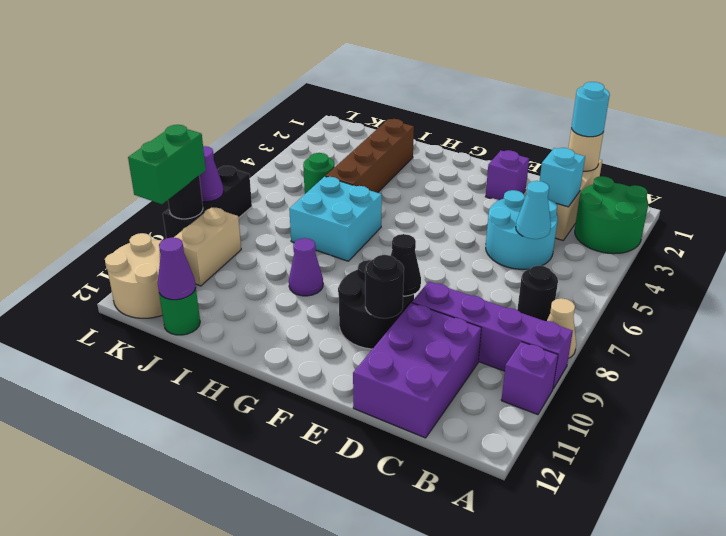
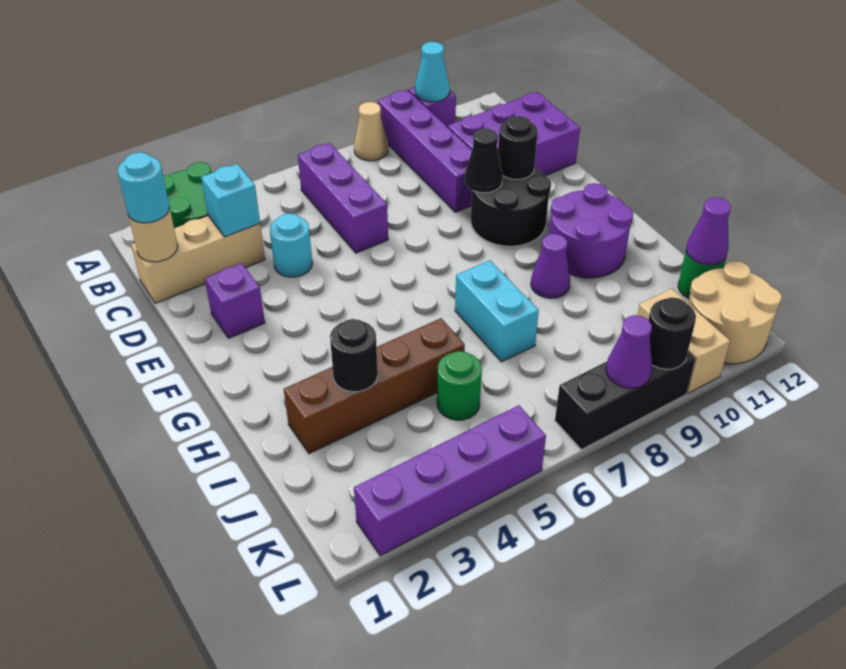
none -> purple brick B6:D6 level 1
black round brick B7 level 1 -> black round brick I3 level 2
cyan round brick C4:D5 level 1 -> cyan round brick D4 level 1
cyan cone C5 level 2 -> cyan cone A10 level 2
none -> purple round brick G10:H11 level 1
cyan brick H6:I7 level 1 -> cyan brick H7:I7 level 1
tan brick K9:K10 level 1 -> tan brick K10:L10 level 1
none -> purple brick L2:L5 level 1
green brick L9:L10 level 3 -> none

